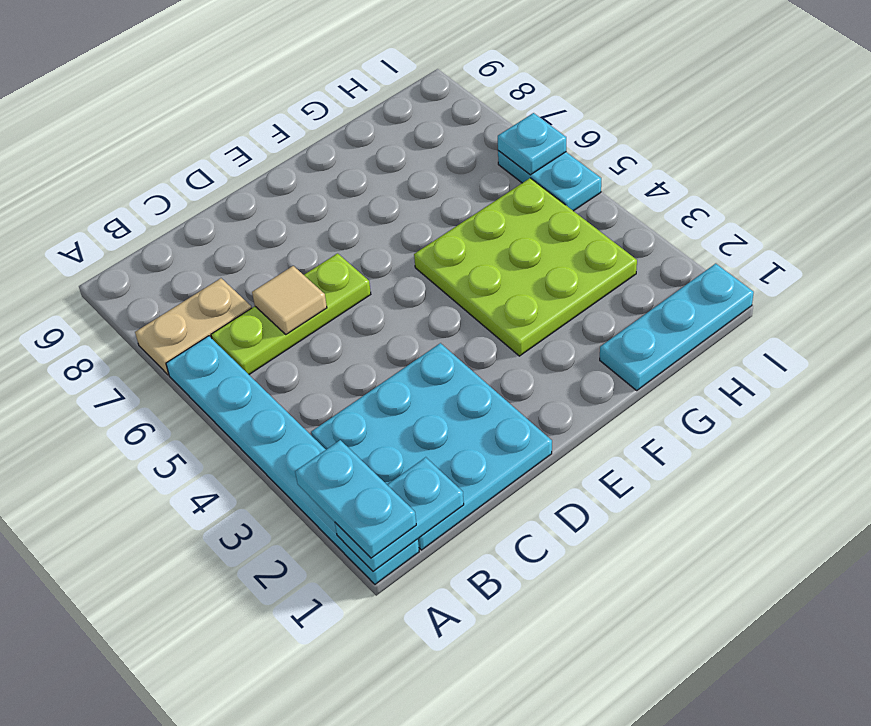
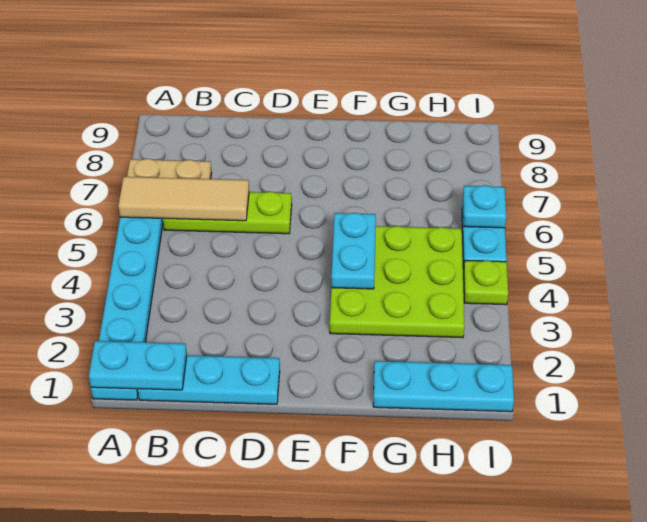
cyan plate A1:A2 level 3 -> cyan plate F4:F5 level 2
cyan plate B1:D3 level 1 -> cyan plate B1:D1 level 1
tan tile C6 level 2 -> tan tile A6:C6 level 2
none -> lime plate I4 level 1

